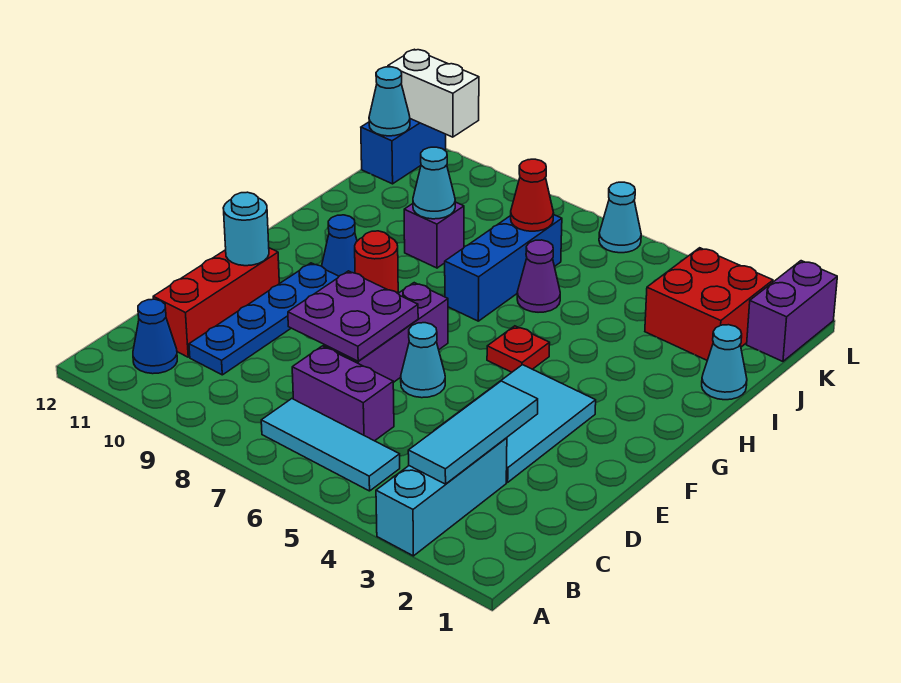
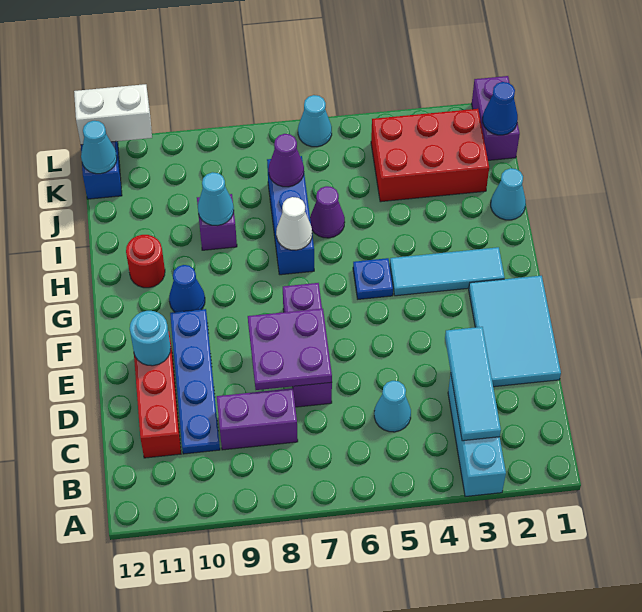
cyan tile B5:B7 level 1 -> cyan tile G2:G4 level 1
blue cone B11 level 1 -> blue cone K1 level 2
purple brick C6:C7 level 1 -> purple brick C8:C9 level 1
cyan tile D3:F4 level 1 -> cyan tile D1:F2 level 1
cyan cone E6 level 1 -> cyan cone C5 level 1
red plate G5 level 1 -> blue plate G5 level 1
red round brick G9 level 1 -> red round brick H11 level 1
none -> white cone H7 level 2
red brick J2:K3 level 1 -> red brick J2:K4 level 1
red cone J7 level 2 -> purple cone J7 level 2

